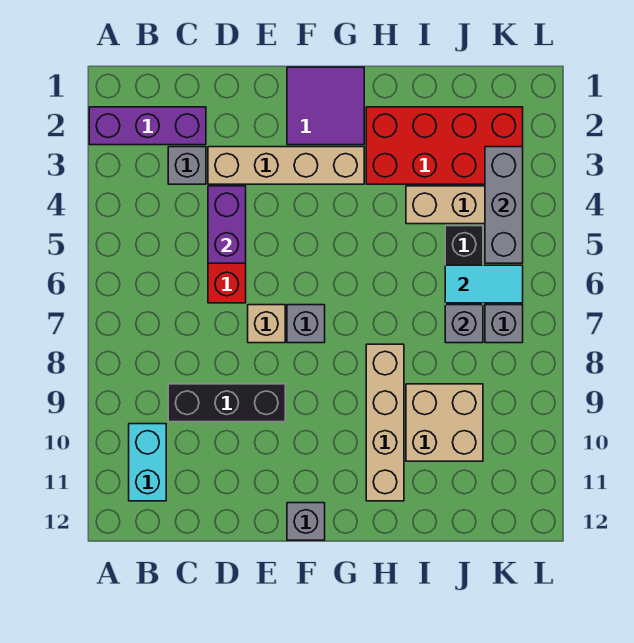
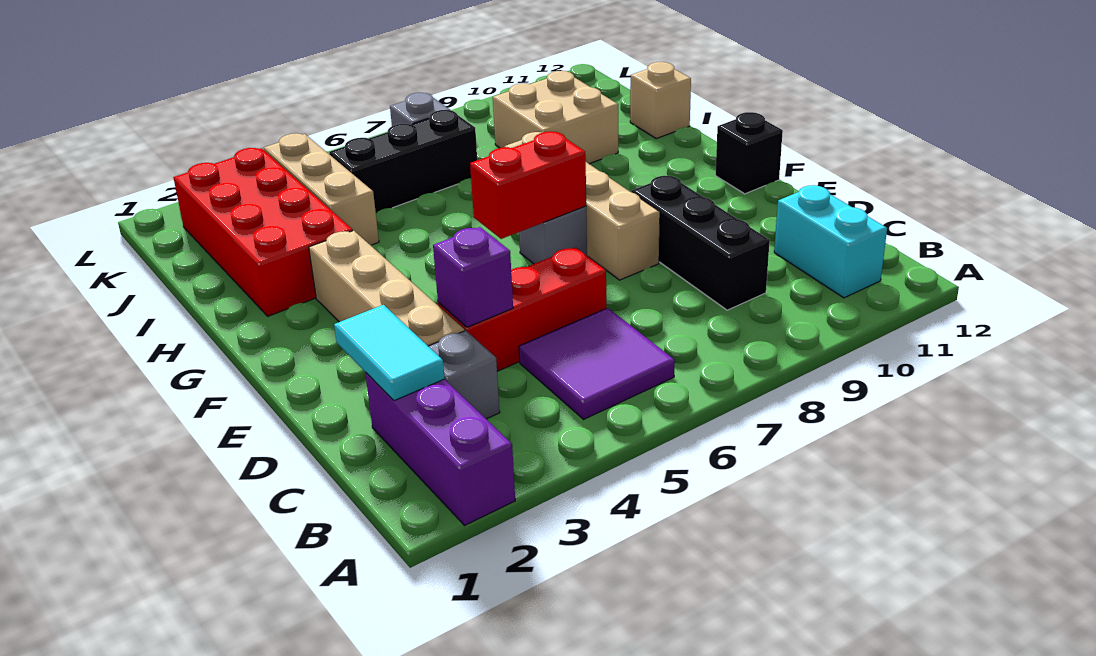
cyan brick B10:B11 level 1 -> cyan brick B11:C11 level 1
purple brick D4:D5 level 2 -> purple brick D4 level 2
tan brick E7 level 1 -> tan brick I12 level 1
purple tile F1:G2 level 1 -> purple tile B5:C6 level 1
none -> red brick F6:F7 level 2
grey brick F12 level 1 -> black brick F12 level 1
tan brick H8:H11 level 1 -> tan brick E8:H8 level 1
cyan tile J6:K6 level 2 -> cyan tile C2:D2 level 2
grey brick J7 level 2 -> none
grey brick K3:K5 level 2 -> none

